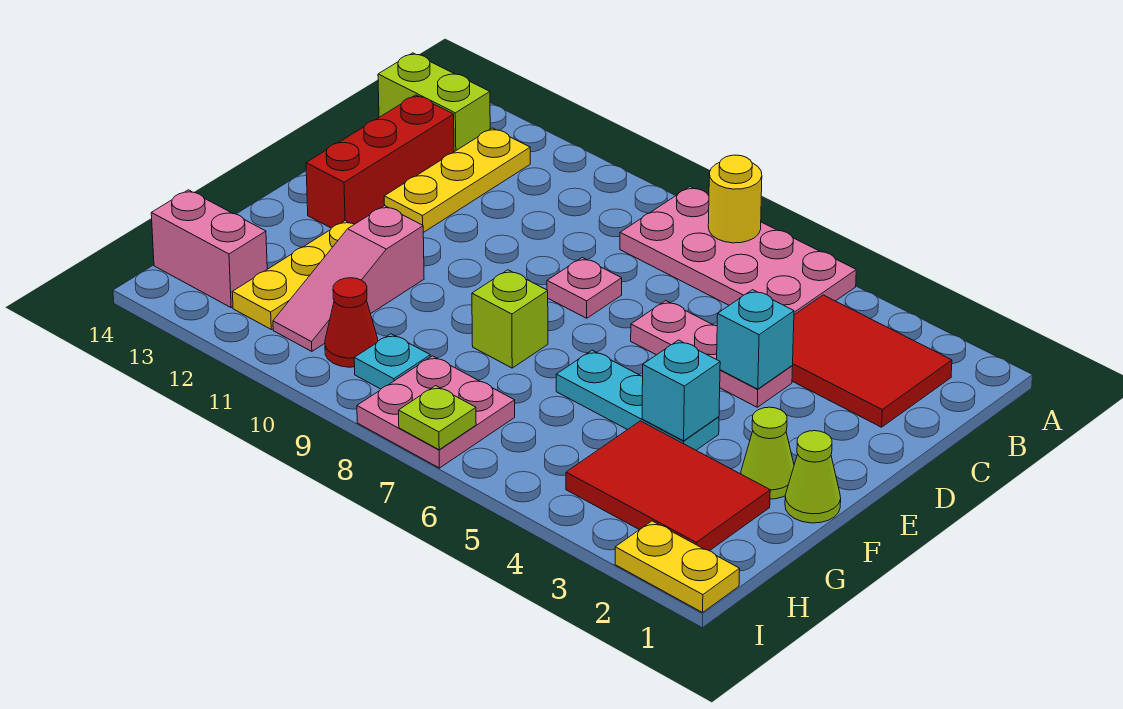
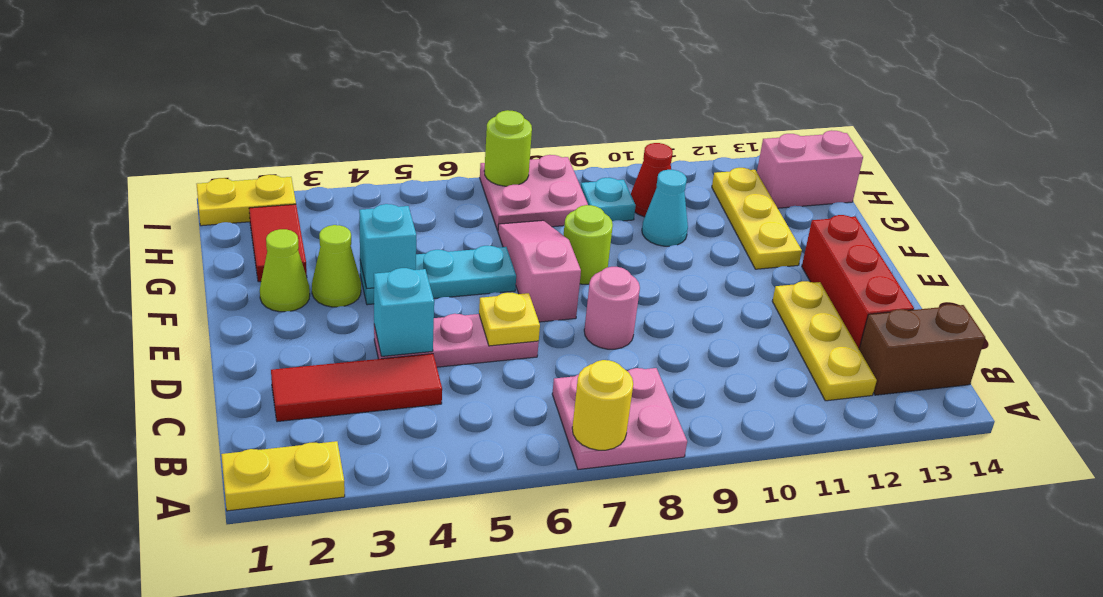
none -> yellow plate A1:A2 level 1
pink plate A5:B8 level 1 -> pink plate A7:B8 level 1
red tile B2:C4 level 1 -> red tile C2:C4 level 1
lime brick B13:B14 level 1 -> brown brick B13:B14 level 1
none -> yellow plate D6 level 2
pink plate D8 level 1 -> pink round brick D8 level 1
lime cone F1 level 1 -> lime cone F3 level 1
lime brick F8 level 1 -> lime round brick F8 level 1
pink slope F11:H11 level 1 top F -> pink slope E7:G7 level 1 top E
red tile G2:H4 level 1 -> red tile G2:H2 level 1
none -> cyan cone G10 level 1
lime plate I7 level 2 -> lime round brick I7 level 2

